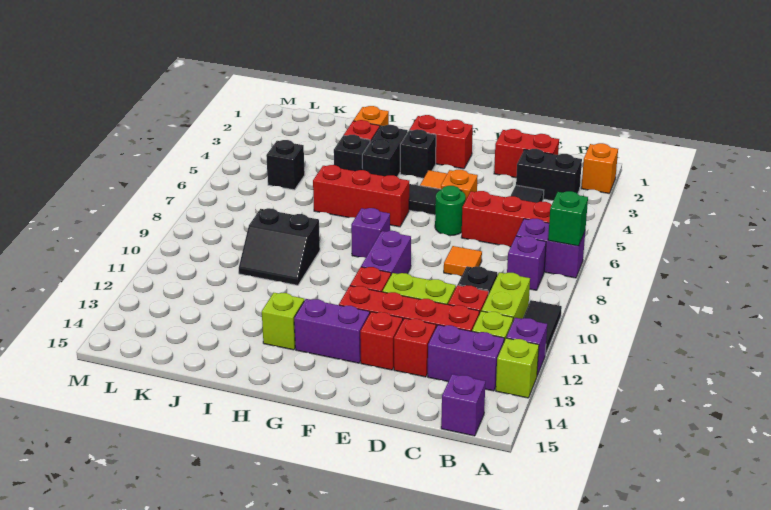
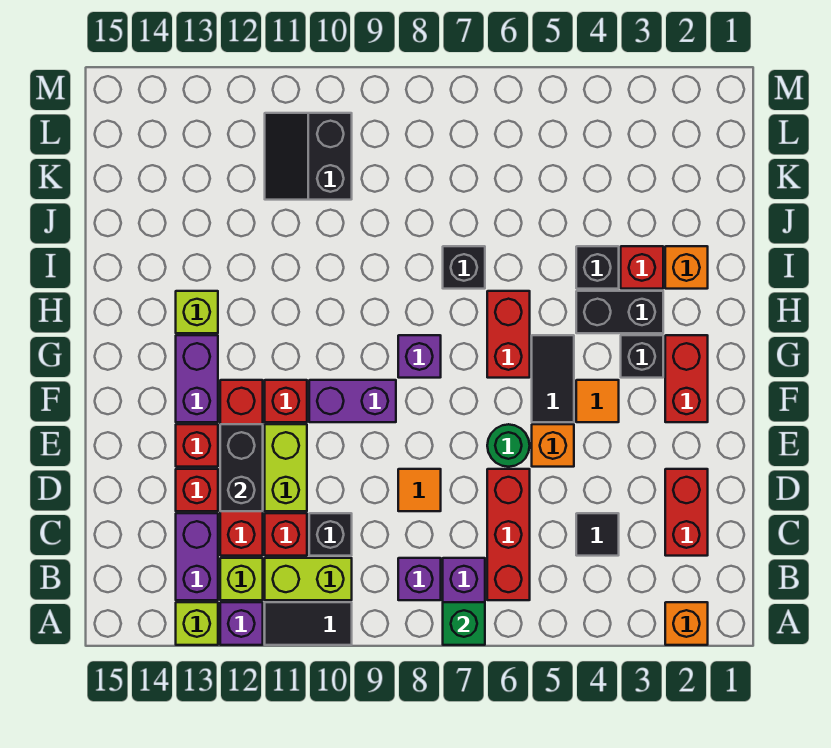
black brick B3:C3 level 1 -> black brick D12:E12 level 2
purple brick B15 level 1 -> none
red brick G6:I6 level 1 -> red brick G6:H6 level 1
black slope I9:J10 level 1 top 9 -> black slope K10:L11 level 1 top 10
black brick K5 level 1 -> black brick I7 level 1

